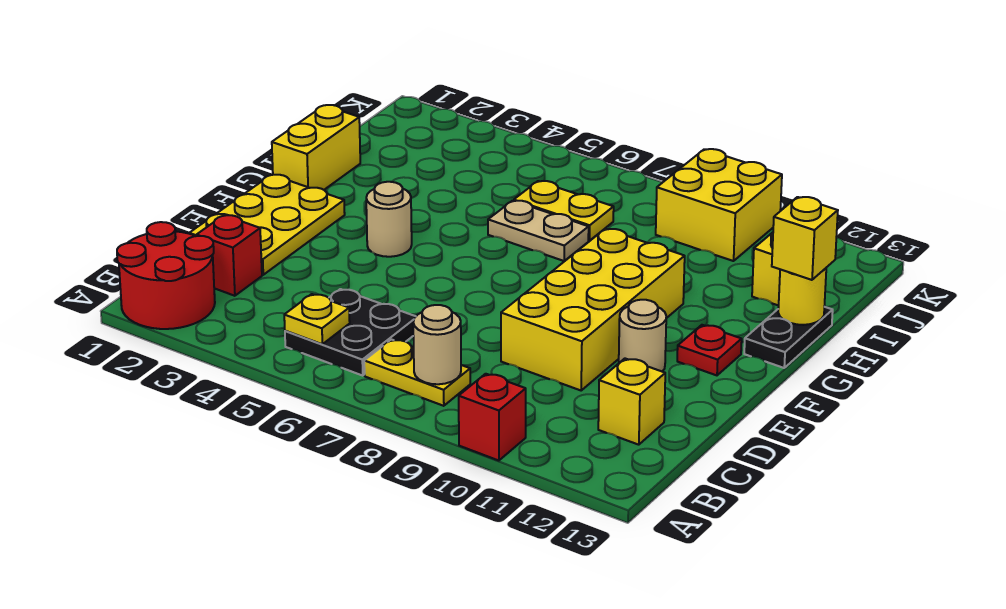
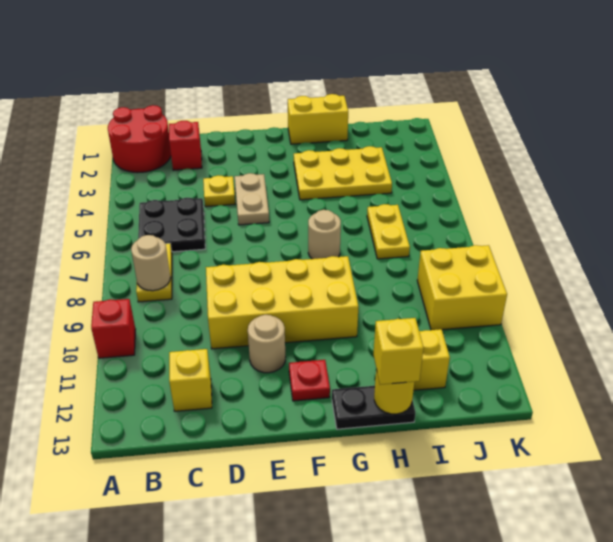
yellow plate B5 level 2 -> yellow plate D4 level 1
yellow plate D1:F2 level 1 -> yellow plate G3:I4 level 1
tan round brick F4 level 1 -> tan round brick G7 level 1
tan plate H6:H7 level 1 -> tan plate E4:E5 level 1

